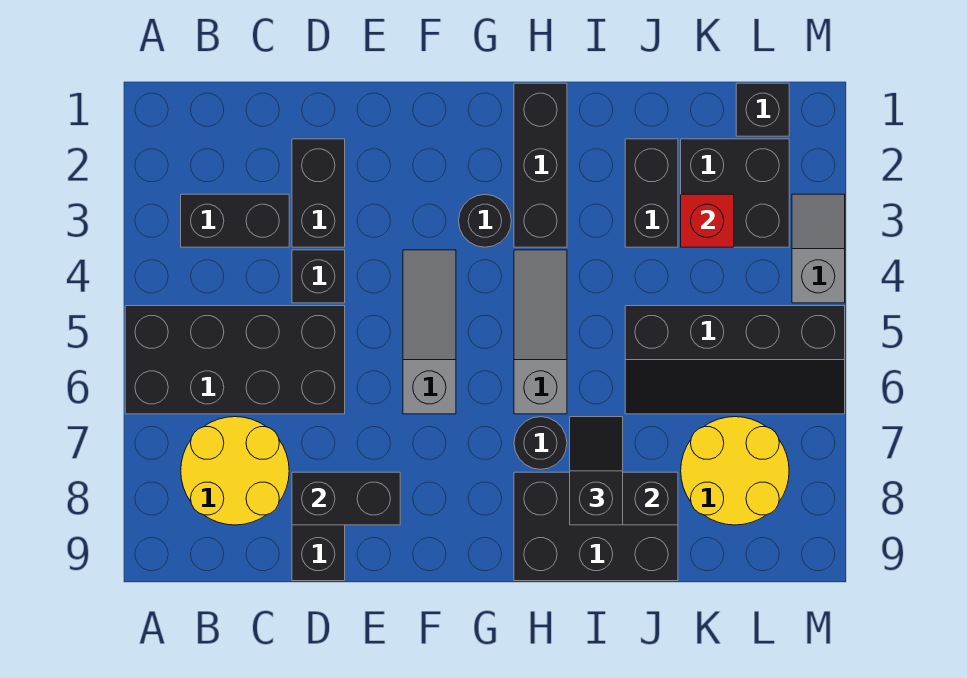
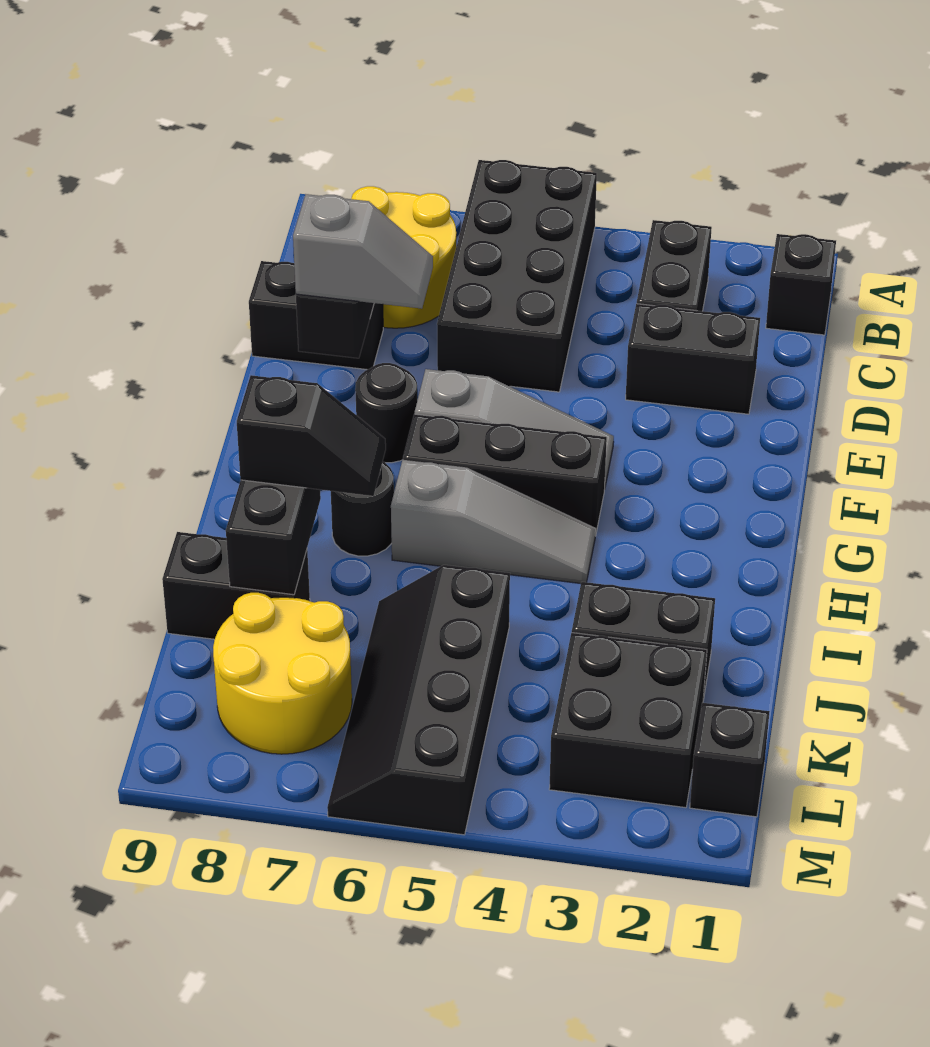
black brick D4 level 1 -> black brick B1 level 1
black round brick G3 level 1 -> black round brick F7 level 1
black brick H1:H3 level 1 -> black brick G4:G6 level 1
black brick H8:J9 level 1 -> black brick J8:J9 level 1
red brick K3 level 2 -> none
grey slope M3:M4 level 1 top 4 -> grey slope E7:E8 level 3 top 8

